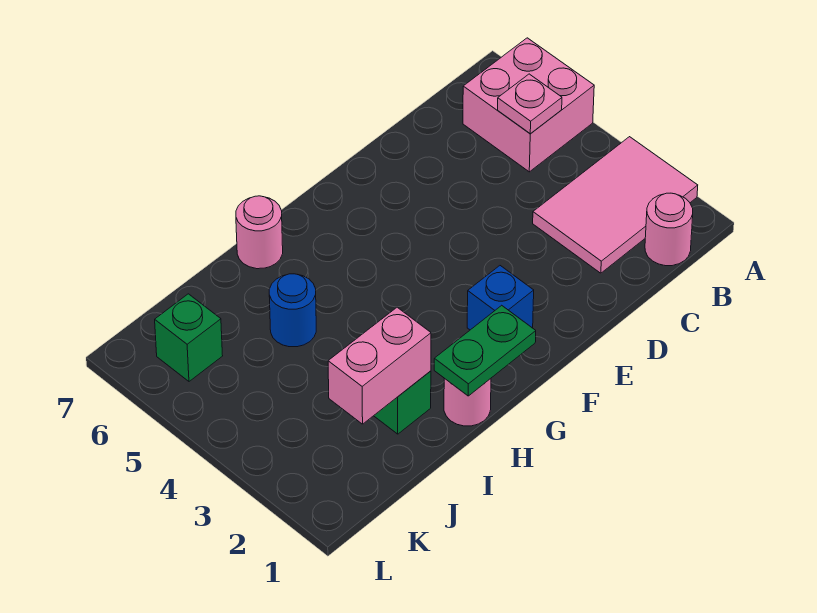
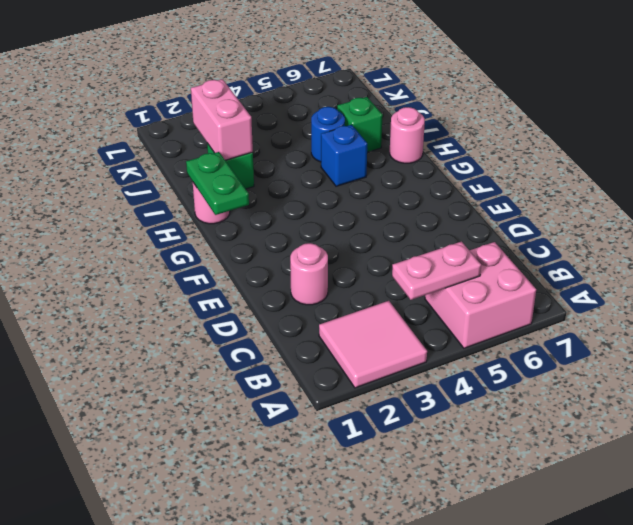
pink tile A2:C3 level 1 -> pink tile A2:B3 level 1
pink round brick B1 level 1 -> pink round brick D2 level 1
pink plate B5 level 2 -> pink plate B4:B5 level 2
blue brick F2 level 1 -> blue brick H5 level 1
green brick K6 level 1 -> green brick I6 level 1

